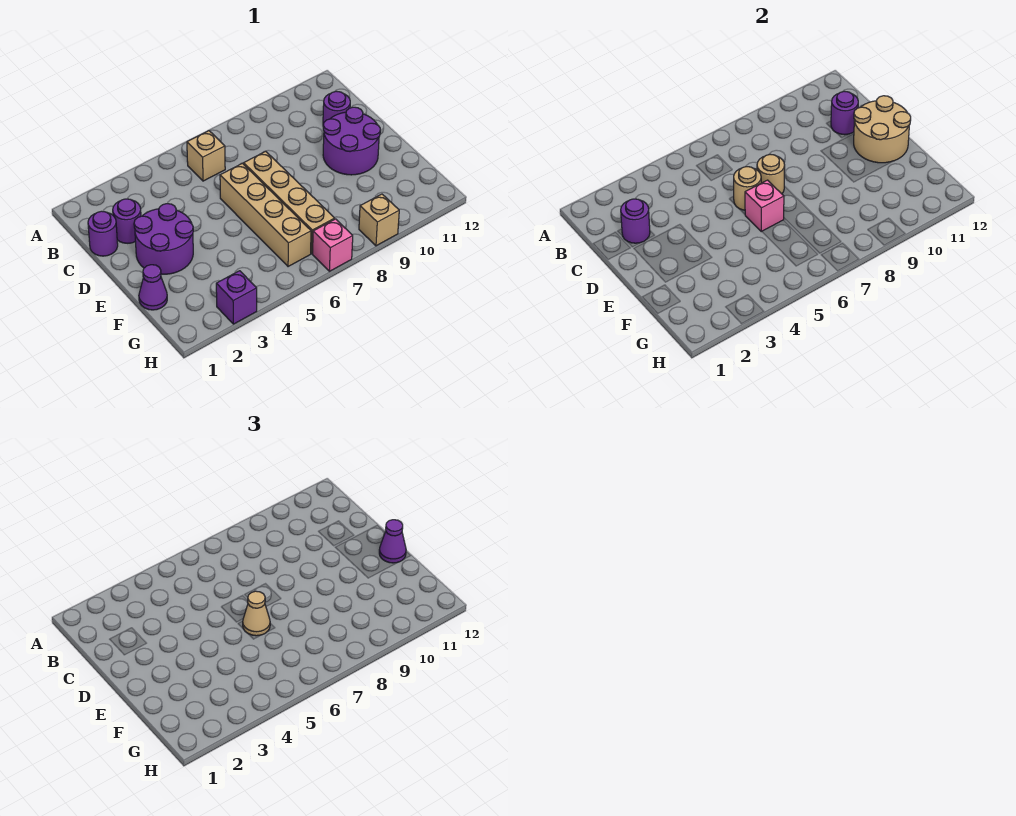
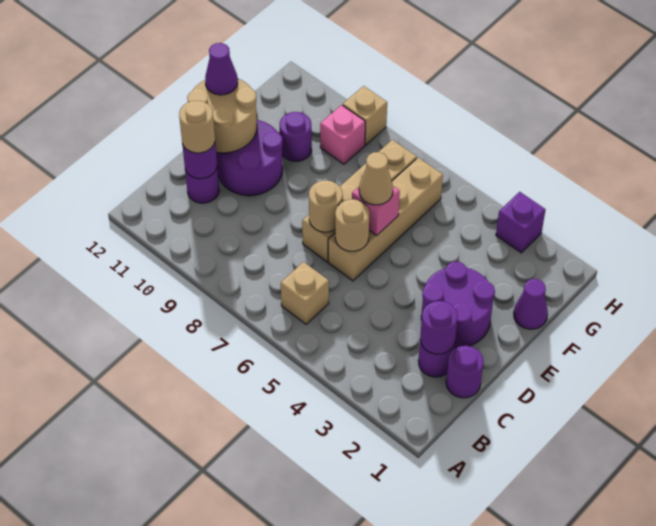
none -> tan round brick C11 level 3
none -> purple round brick F10 level 1
pink brick H7 level 1 -> pink brick G9 level 1

